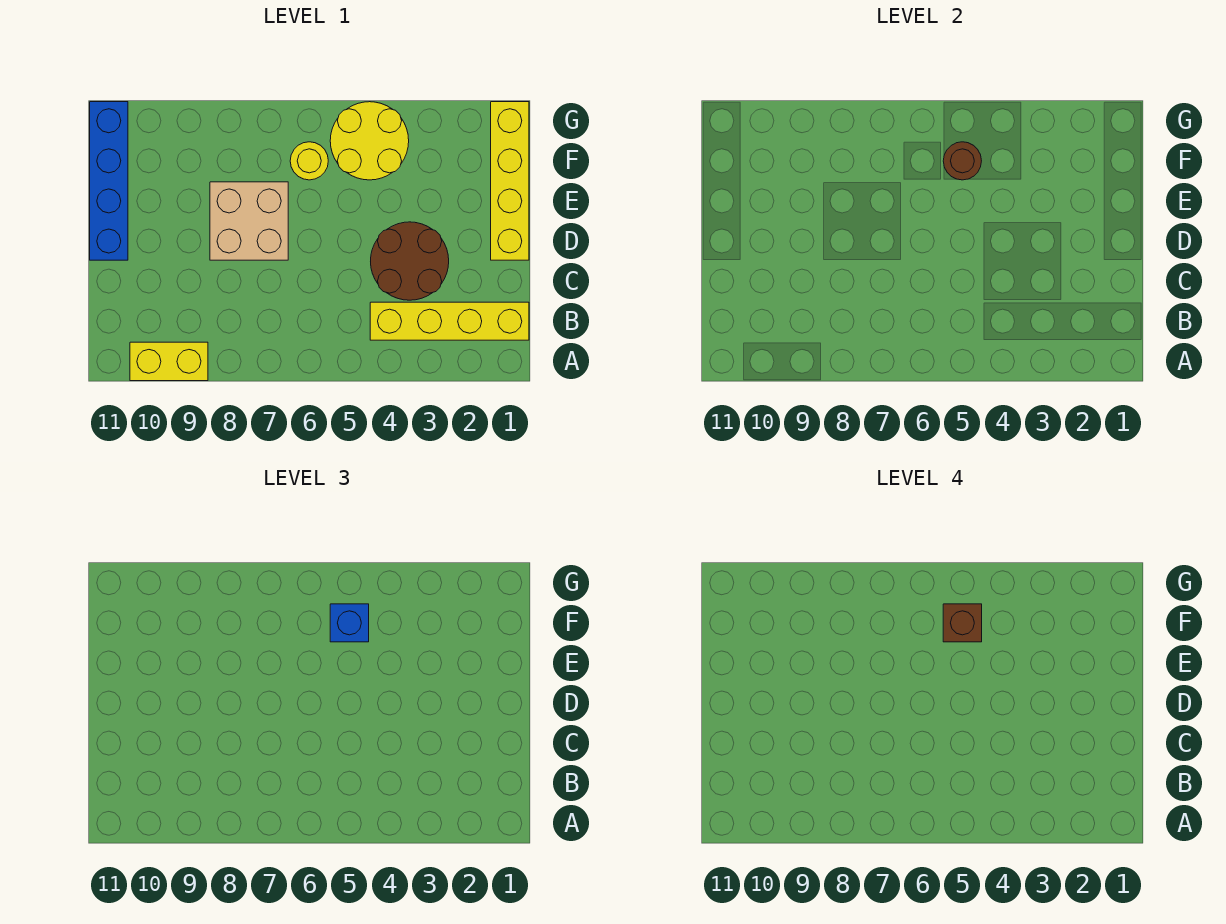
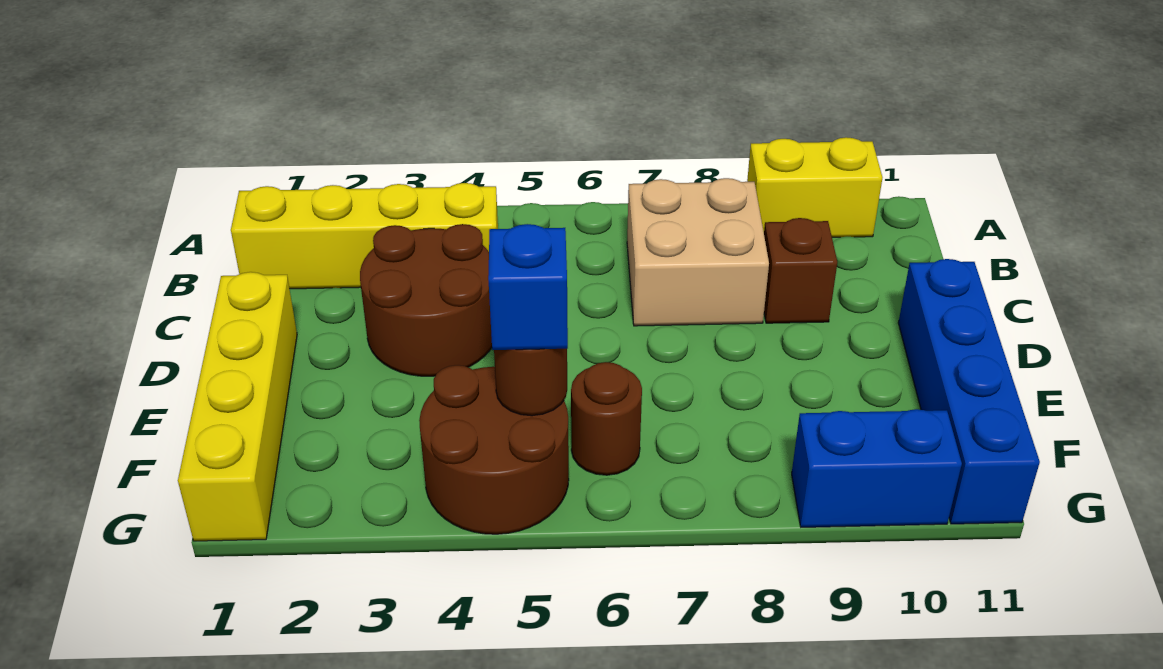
tan brick D7:E8 level 1 -> tan brick B7:C8 level 1
yellow round brick F4:G5 level 1 -> brown round brick F4:G5 level 1
brown brick F5 level 4 -> brown brick C9 level 1
yellow round brick F6 level 1 -> brown round brick F6 level 1
none -> blue brick G9:G10 level 1

